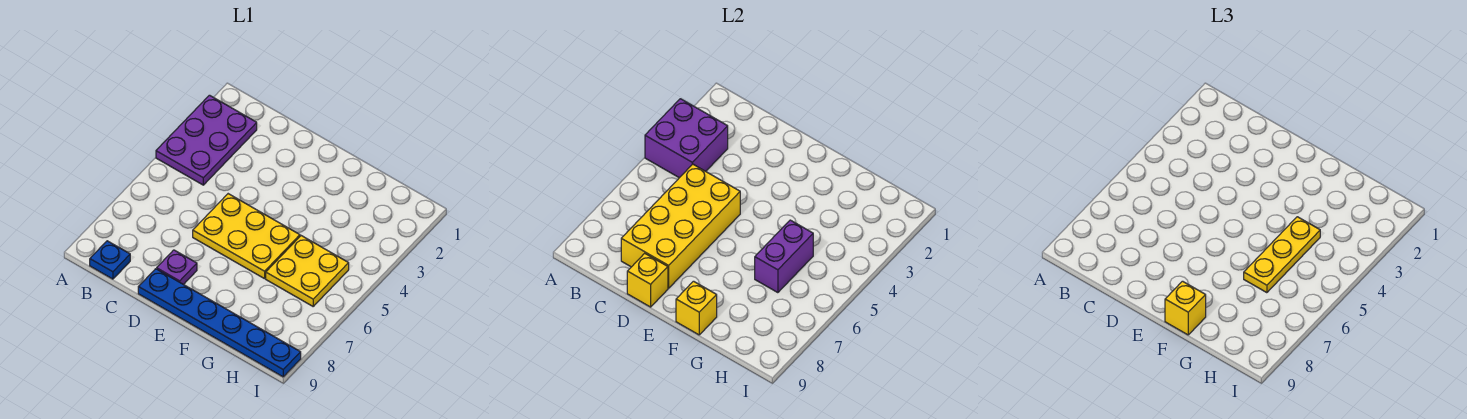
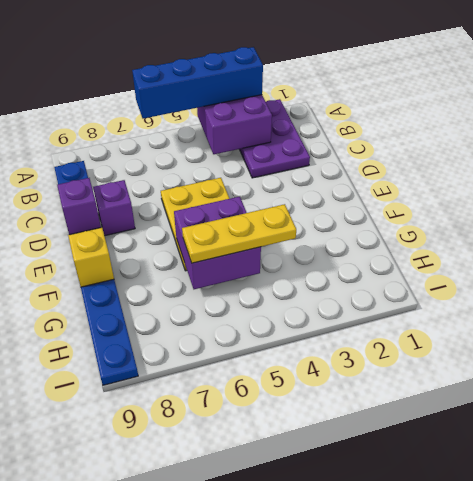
purple plate A2:B4 level 1 -> purple plate A2:C3 level 1
none -> blue brick A3:A6 level 3
yellow brick C5:D8 level 2 -> none
purple plate D8 level 1 -> purple brick D8 level 1
yellow brick D9 level 2 -> purple brick D9 level 2
yellow brick F9 level 3 -> none
yellow plate G5:H6 level 1 -> none
purple brick G5:G6 level 2 -> purple brick F5:G6 level 2

